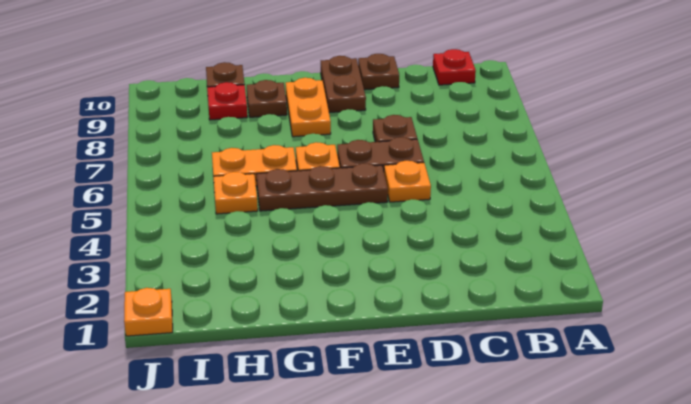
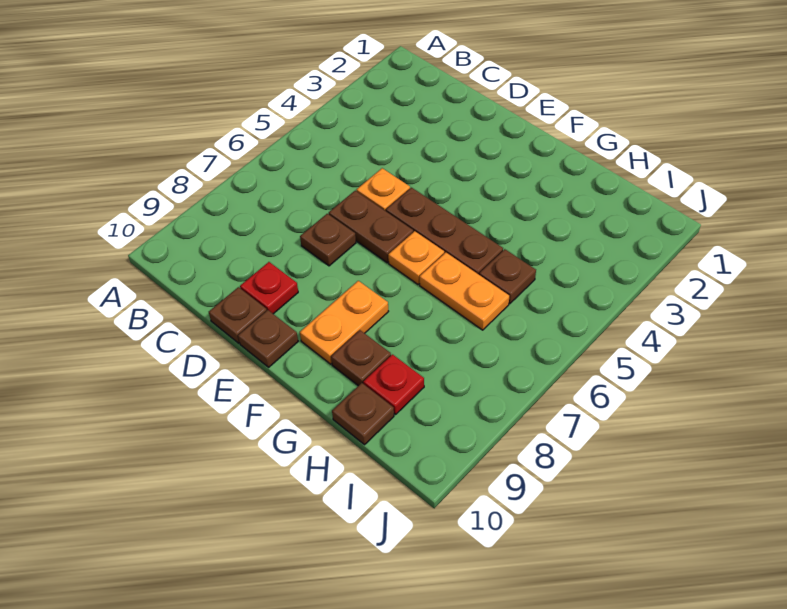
red plate B10 level 1 -> red plate D9 level 1
brown plate E9:E10 level 1 -> brown plate E10 level 1
orange plate H5 level 1 -> brown plate H5 level 1
orange plate J1 level 1 -> none

